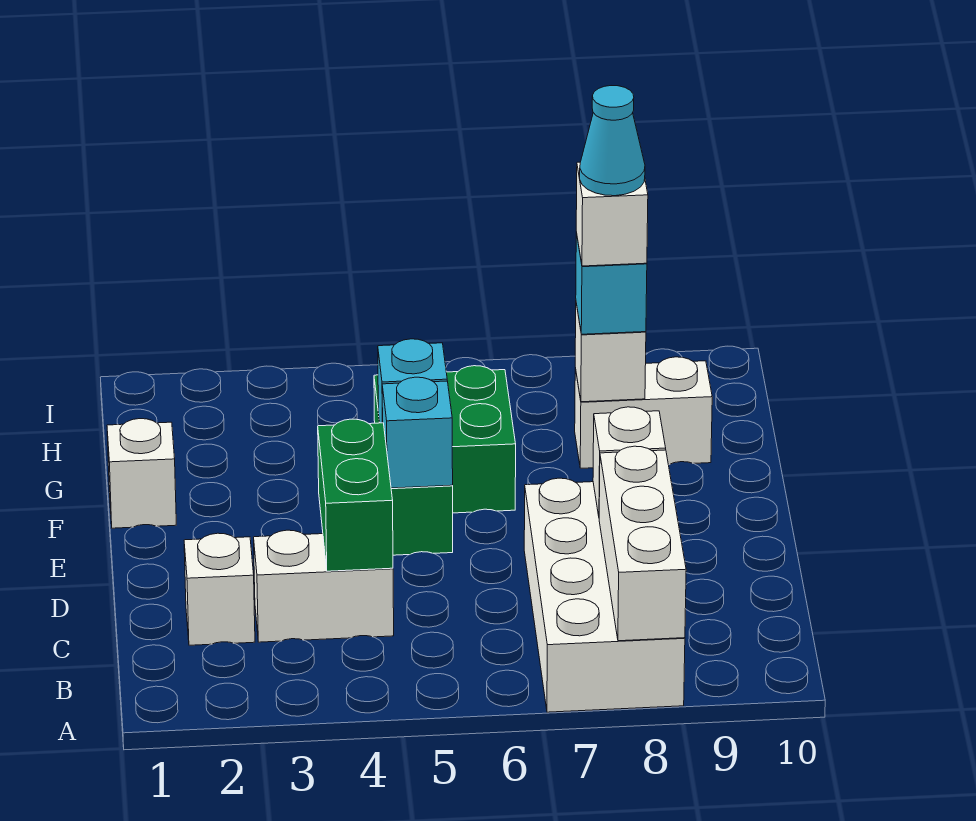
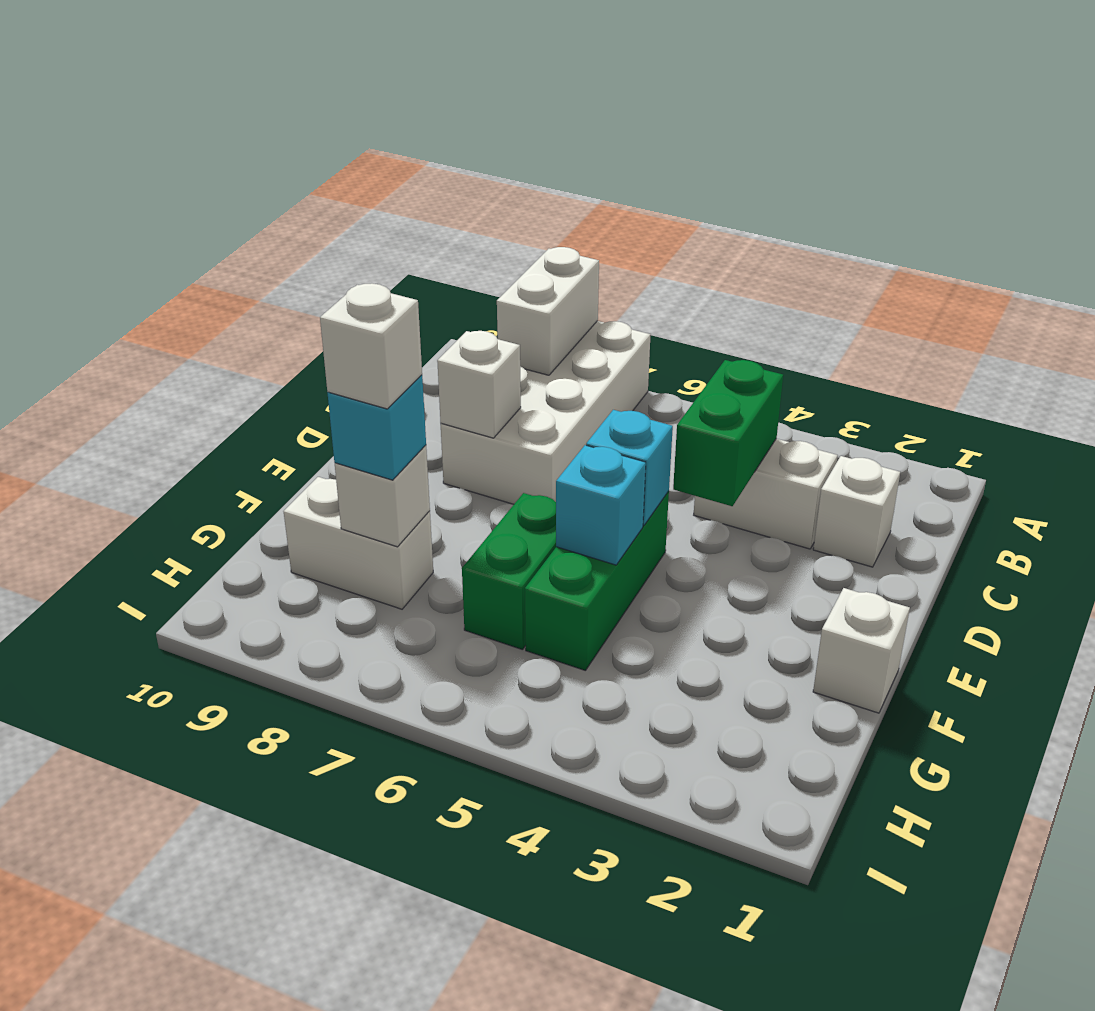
white brick A8:C8 level 2 -> white brick A8:B8 level 2
cyan cone G8 level 5 -> none

